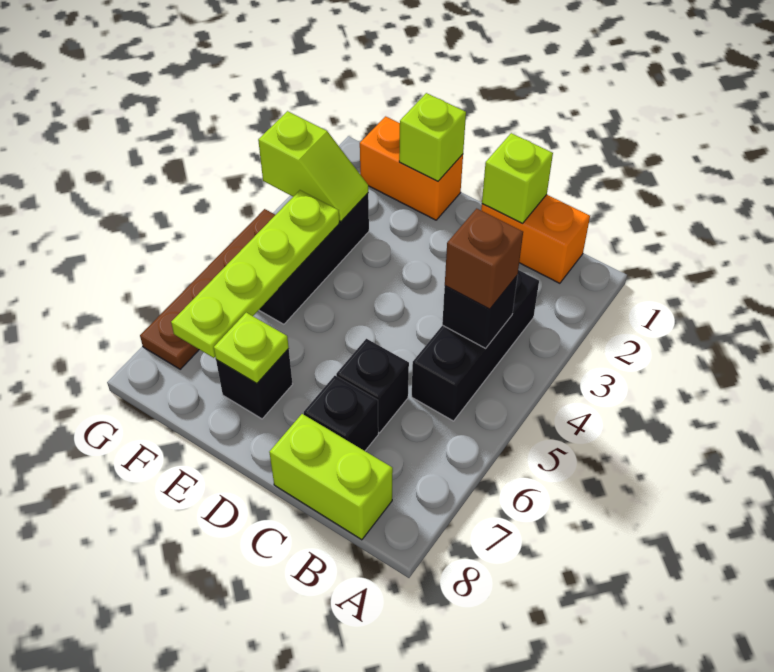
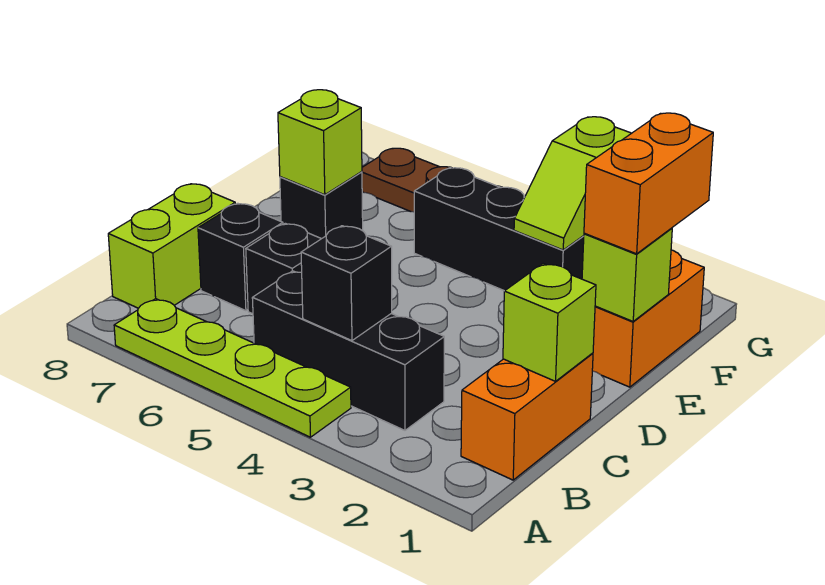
brown brick B4 level 3 -> none
none -> orange brick E1:F1 level 3
lime plate E7 level 2 -> lime brick E7 level 2
lime plate F4:F7 level 2 -> lime plate A4:A7 level 1

